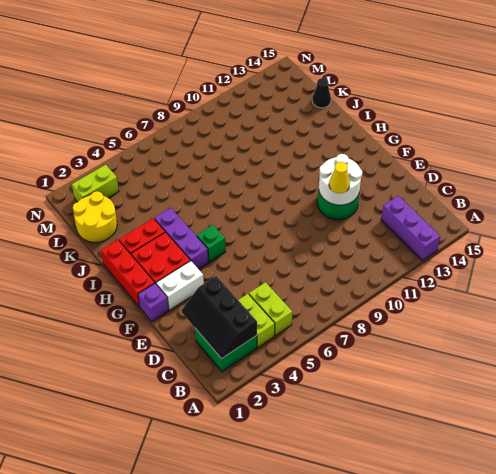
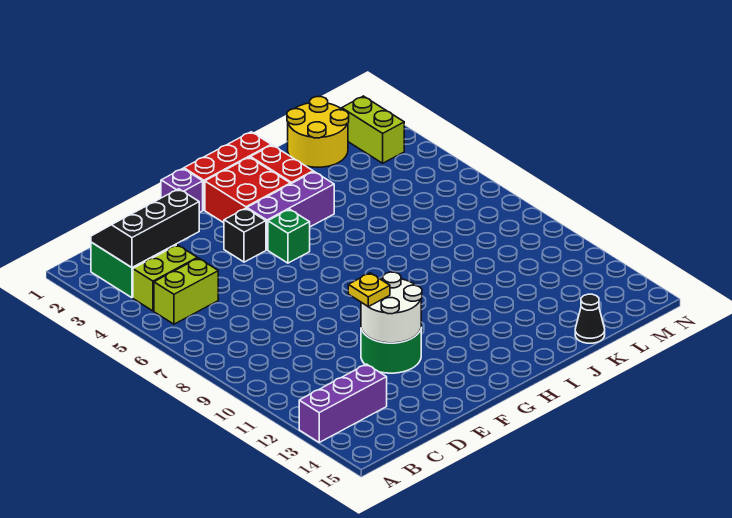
yellow cone E11 level 3 -> yellow plate E11 level 3
white brick F2:F3 level 1 -> none
none -> black brick F4 level 1

